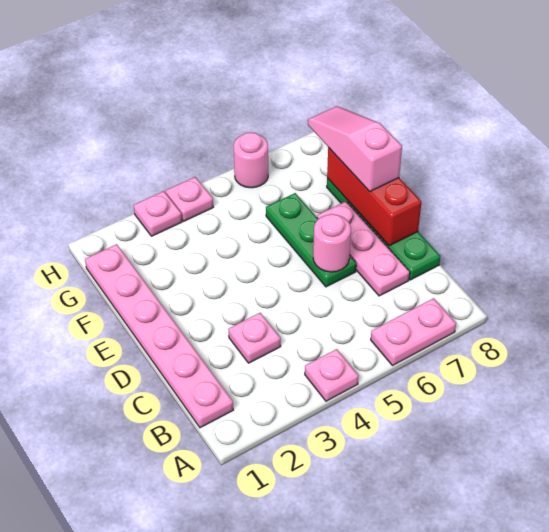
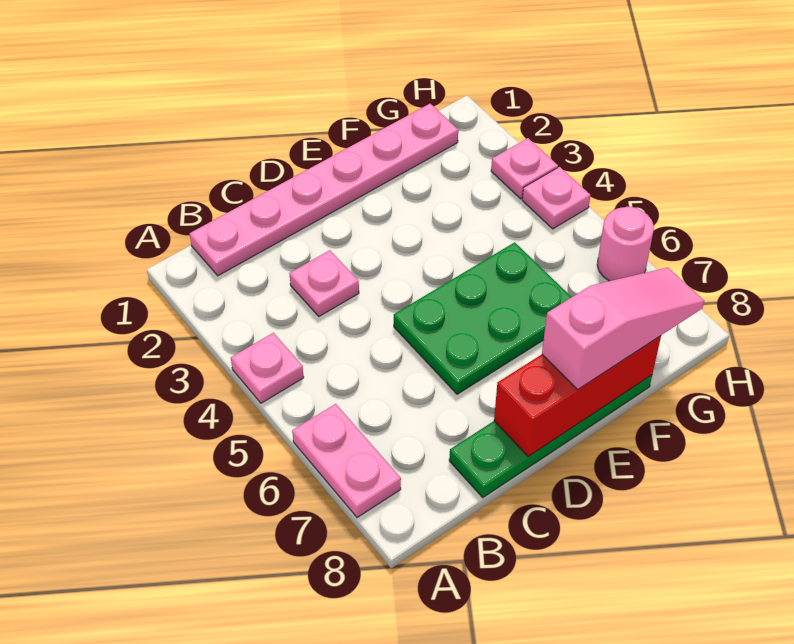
pink plate C7:E7 level 1 -> none
green plate D6:F6 level 1 -> green plate D5:F6 level 1
pink round brick D6 level 2 -> none

